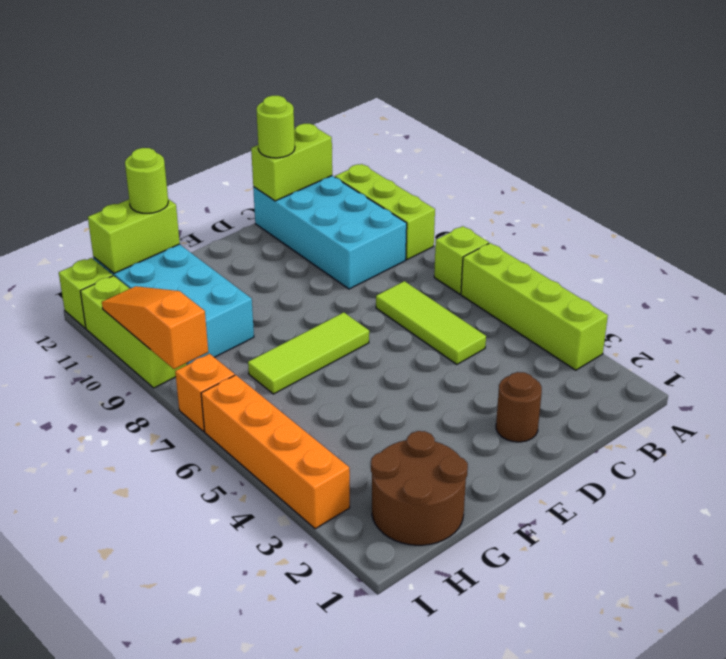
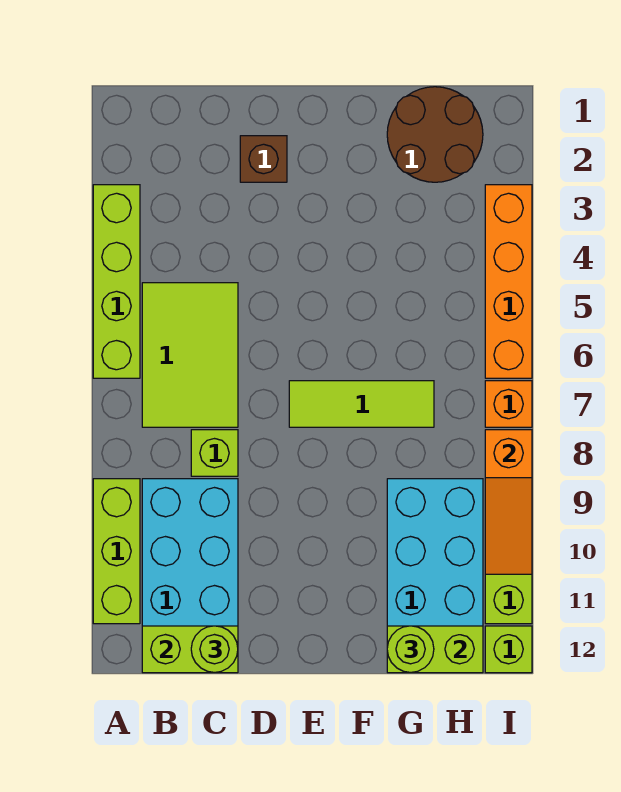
lime brick A7 level 1 -> lime brick C8 level 1
lime tile C5:C7 level 1 -> lime tile B5:C7 level 1
brown round brick D2 level 1 -> brown brick D2 level 1

